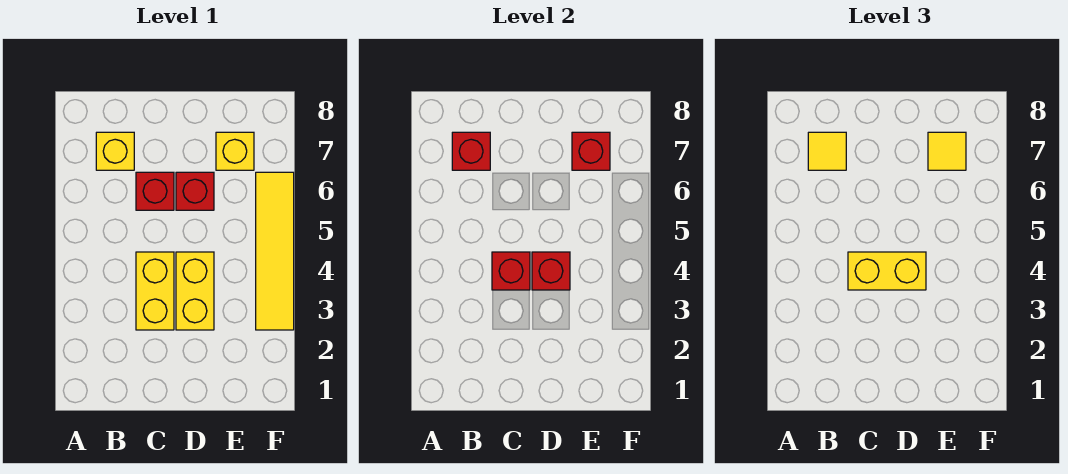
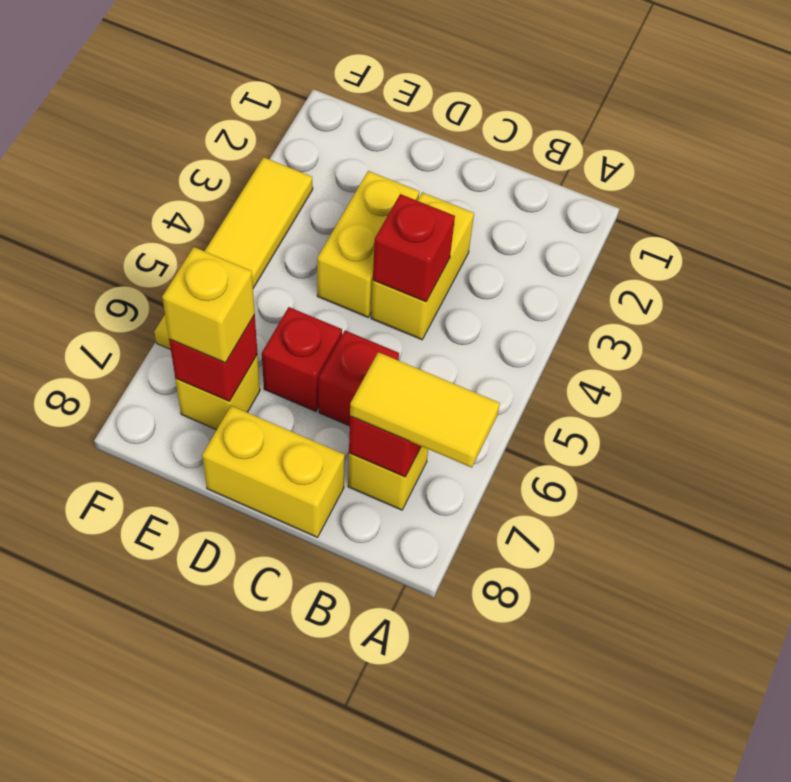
yellow tile B7 level 3 -> yellow tile A7:B7 level 3
yellow brick C4:D4 level 3 -> yellow brick C8:D8 level 1
red brick D4 level 2 -> none
yellow tile E7 level 3 -> yellow brick E7 level 3

